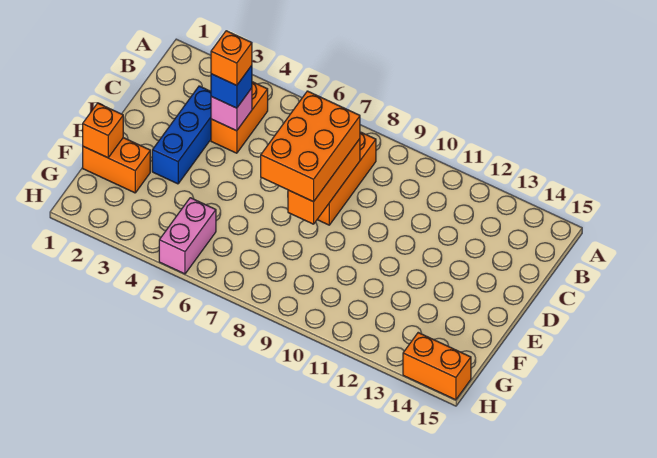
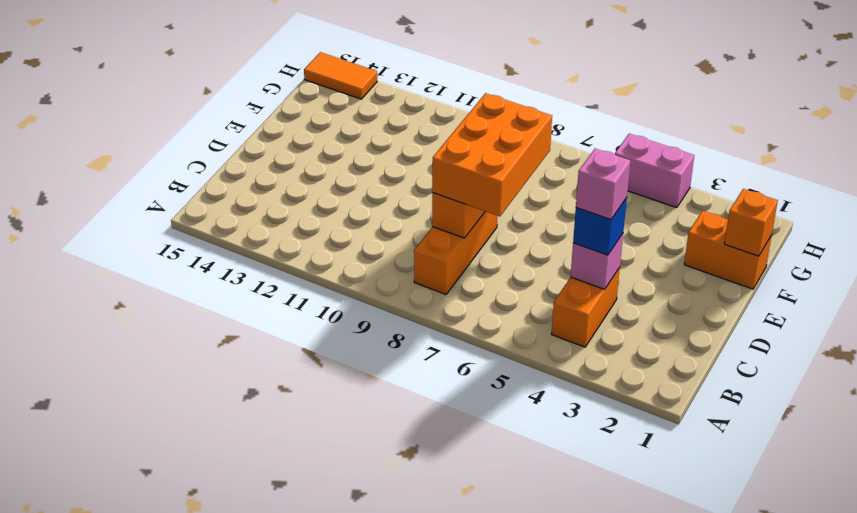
blue brick C3:E3 level 1 -> none
orange brick C4 level 4 -> pink brick C4 level 4
pink brick G5:H5 level 1 -> pink brick H4:H5 level 1
orange brick H14:H15 level 1 -> orange tile H14:H15 level 1

